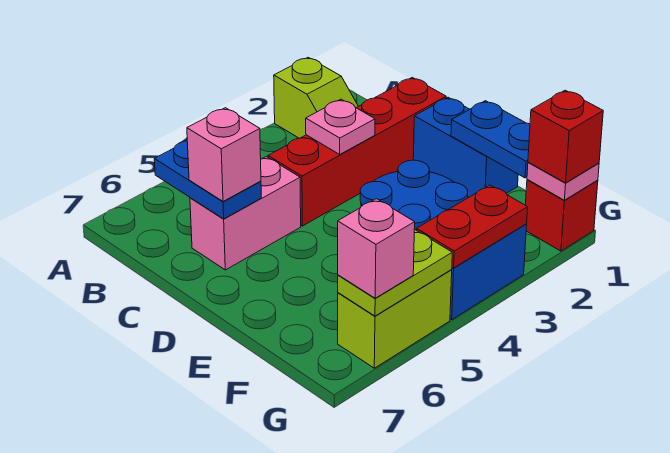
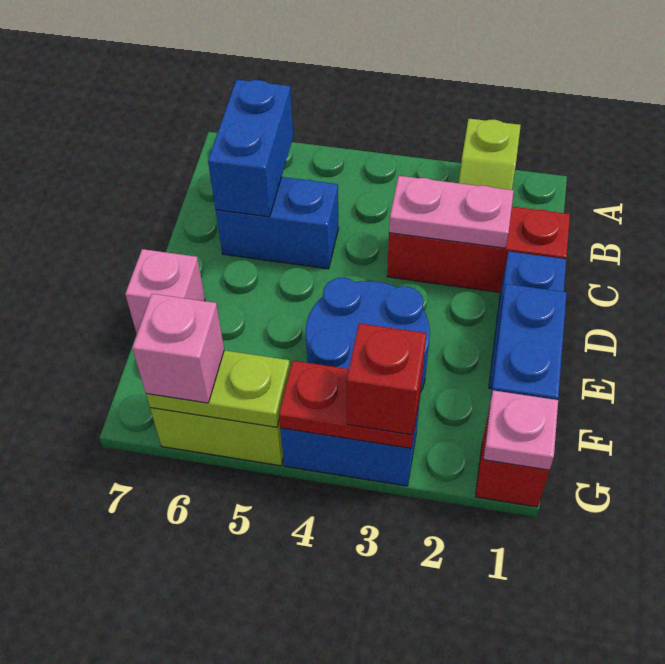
blue plate B6:C6 level 2 -> blue brick B6:C6 level 2
red brick C1:C4 level 1 -> red brick C1:C3 level 1
pink plate C3 level 2 -> pink plate C2:C3 level 2
pink brick C5:C6 level 1 -> blue brick C5:C6 level 1
pink brick C6 level 3 -> pink brick E7 level 1
red brick G1 level 3 -> red brick G3 level 3

